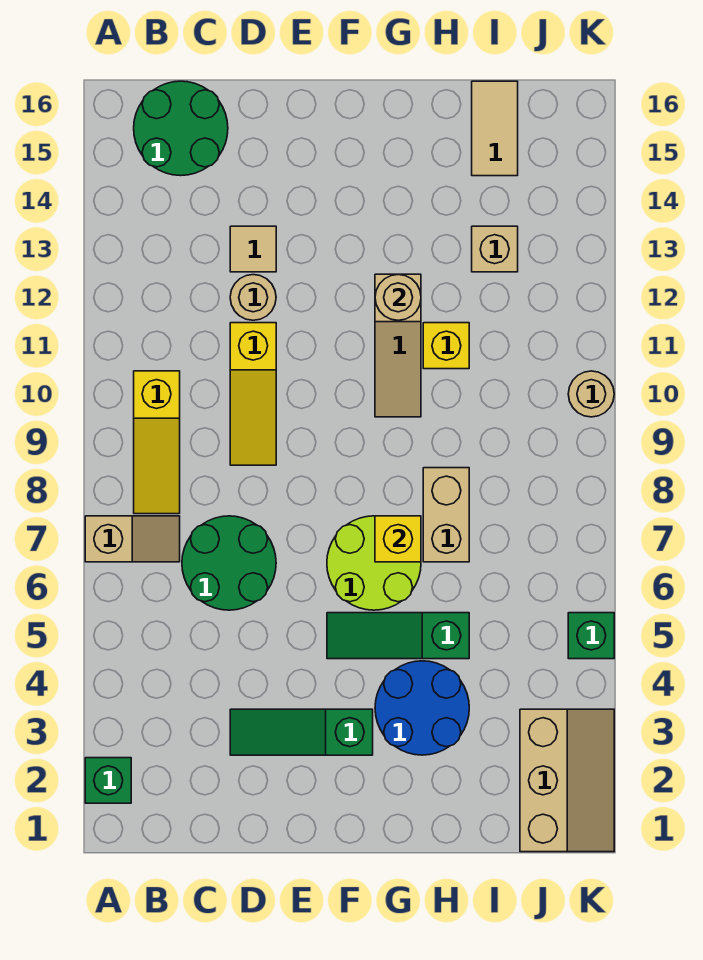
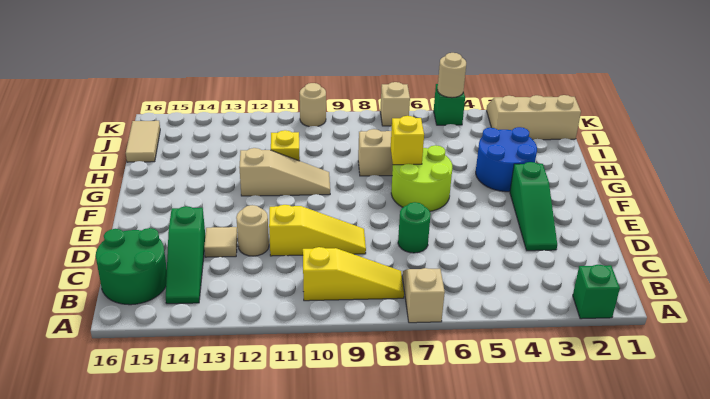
green round brick C6:D7 level 1 -> green round brick D7 level 1
green slope F5:H5 level 1 top H -> green slope B14:D14 level 1 top D
tan round brick G12 level 2 -> tan round brick K5 level 2
tan brick I13 level 1 -> tan brick K7 level 1
tan tile I15:I16 level 1 -> tan tile I16:J16 level 1

